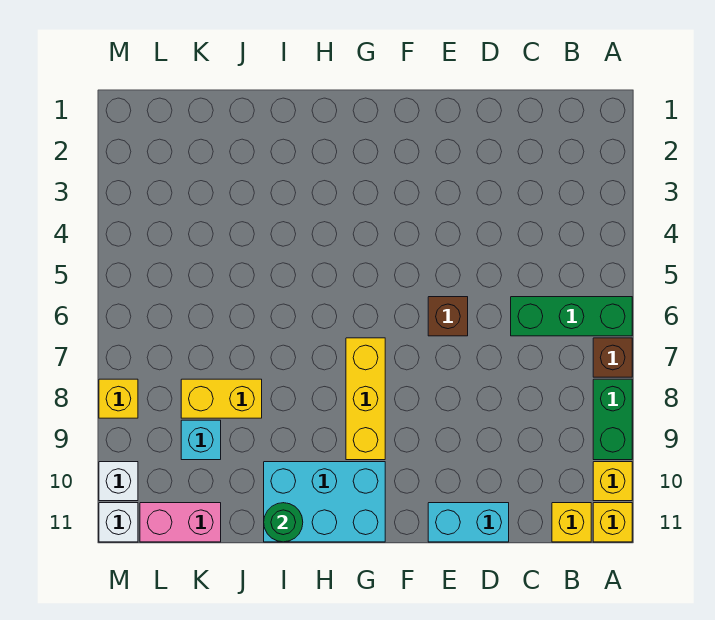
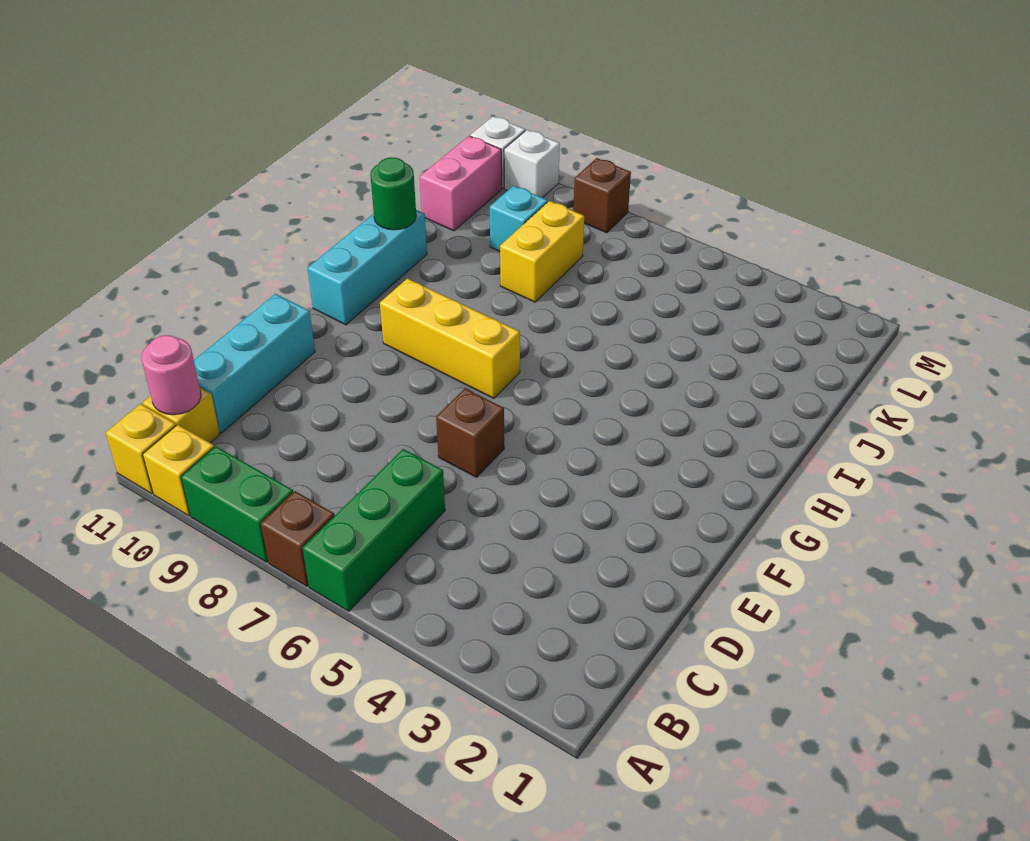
none -> pink round brick B11 level 2
cyan brick D11:E11 level 1 -> cyan brick C11:E11 level 1
cyan brick G10:I11 level 1 -> cyan brick G11:I11 level 1
yellow brick M8 level 1 -> brown brick M8 level 1

